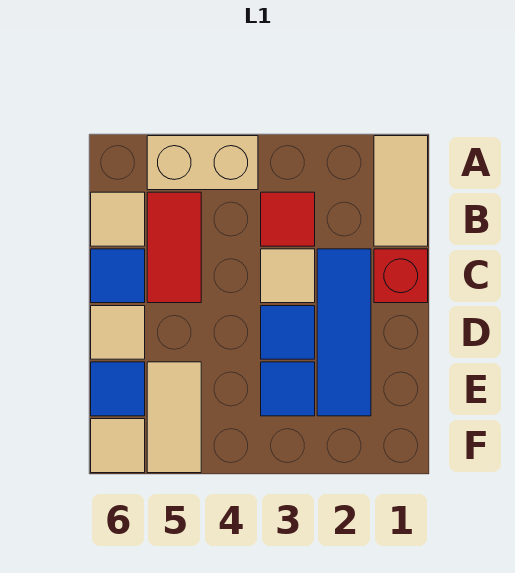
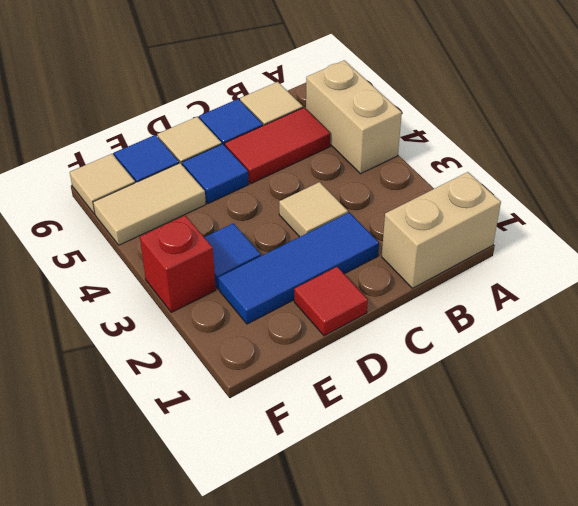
tan tile A1:B1 level 1 -> tan brick A1:B1 level 1
red tile B3 level 1 -> red tile D1 level 1
red brick C1 level 1 -> red brick F3 level 1
blue tile D3 level 1 -> blue tile D5 level 1

